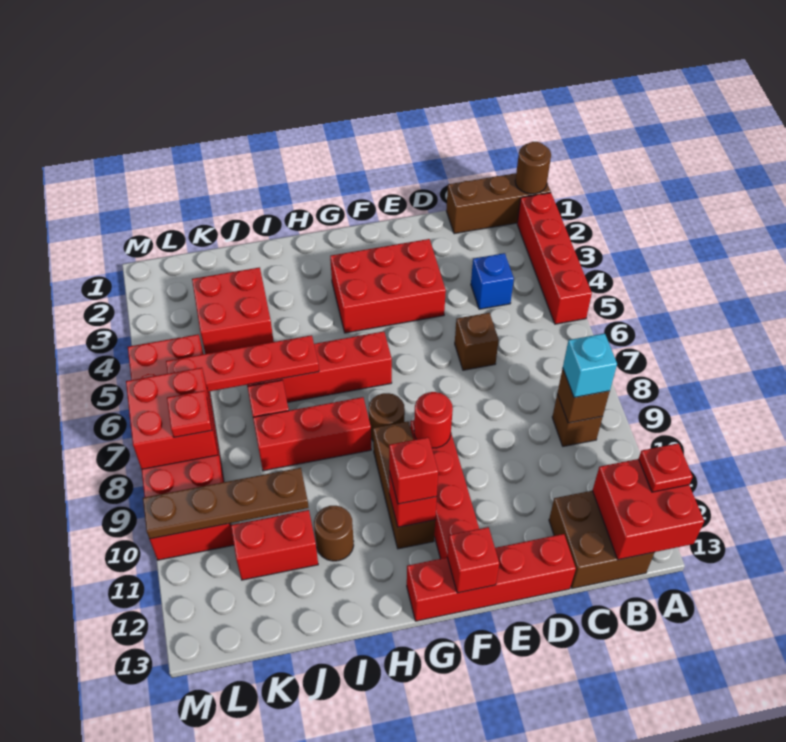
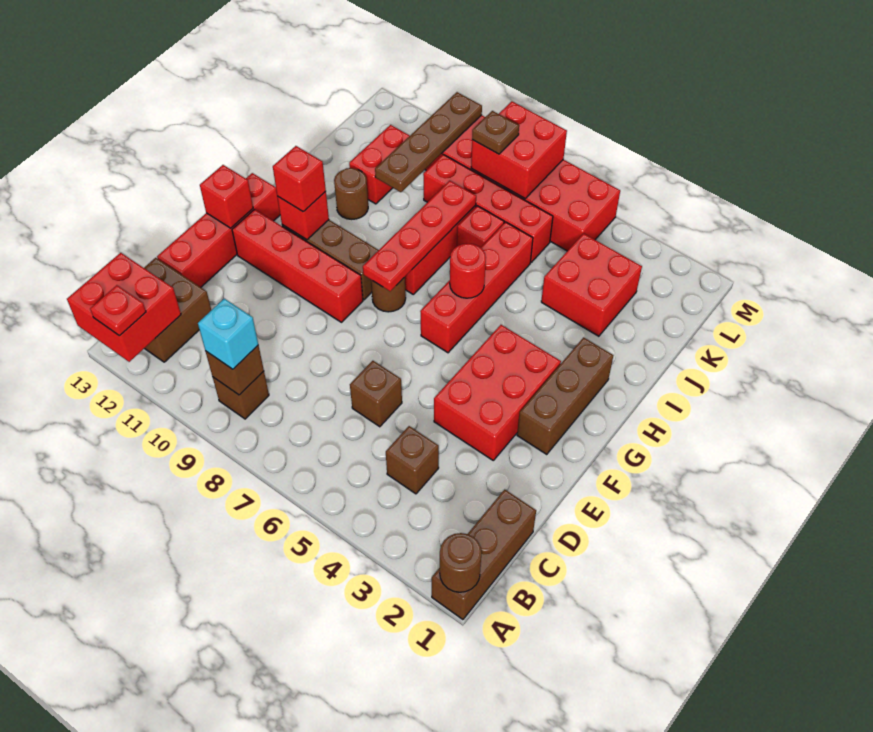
red brick A2:A5 level 1 -> red brick K6:K9 level 1
blue brick C4 level 1 -> brown brick C4 level 1
none -> brown brick F2:H2 level 1
red round brick F9 level 2 -> red round brick H6 level 2
red plate I6:L6 level 2 -> red plate G8:J8 level 2
red plate L8 level 3 -> brown plate L8 level 3

